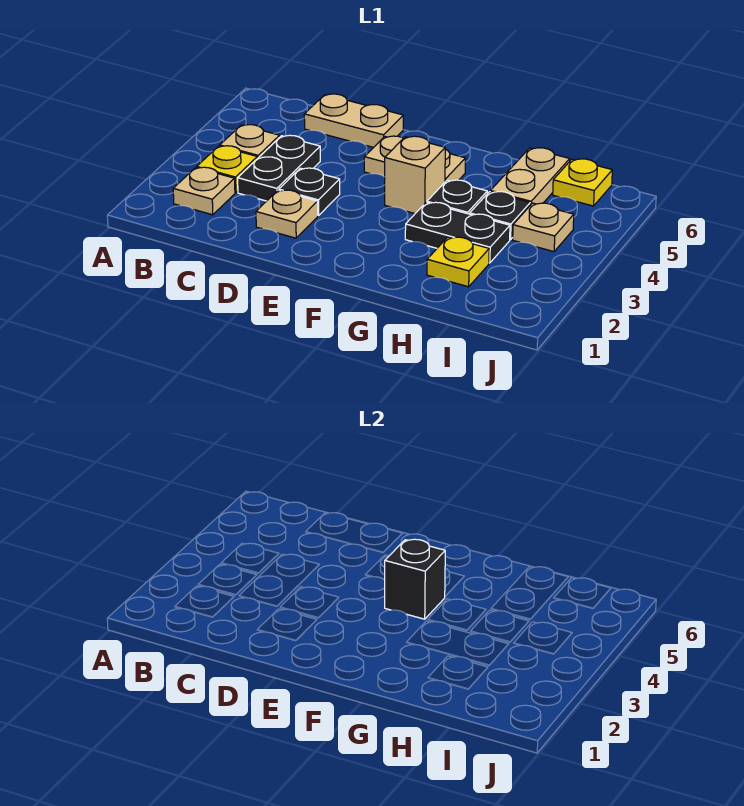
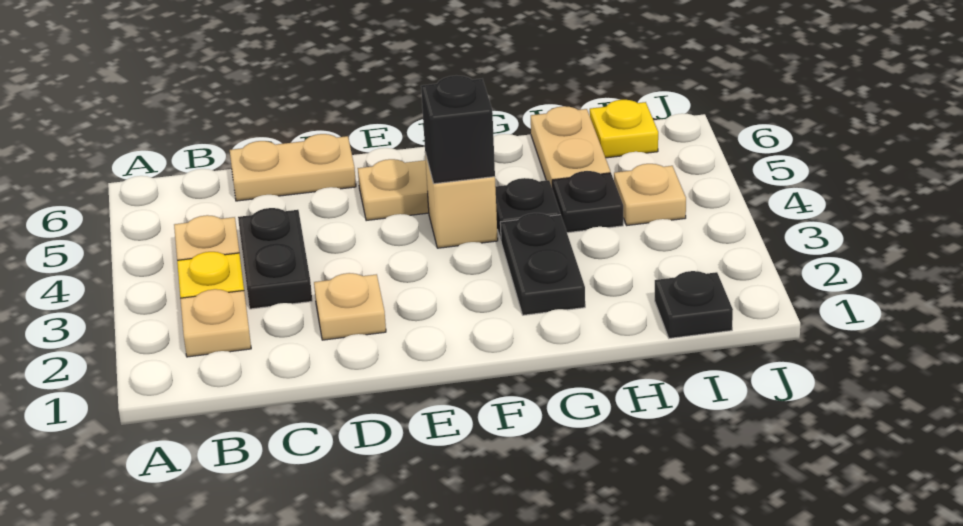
black plate D3 level 1 -> black plate I1 level 1
black plate G3:H3 level 1 -> black plate G2:G3 level 1
yellow plate H2 level 1 -> none

